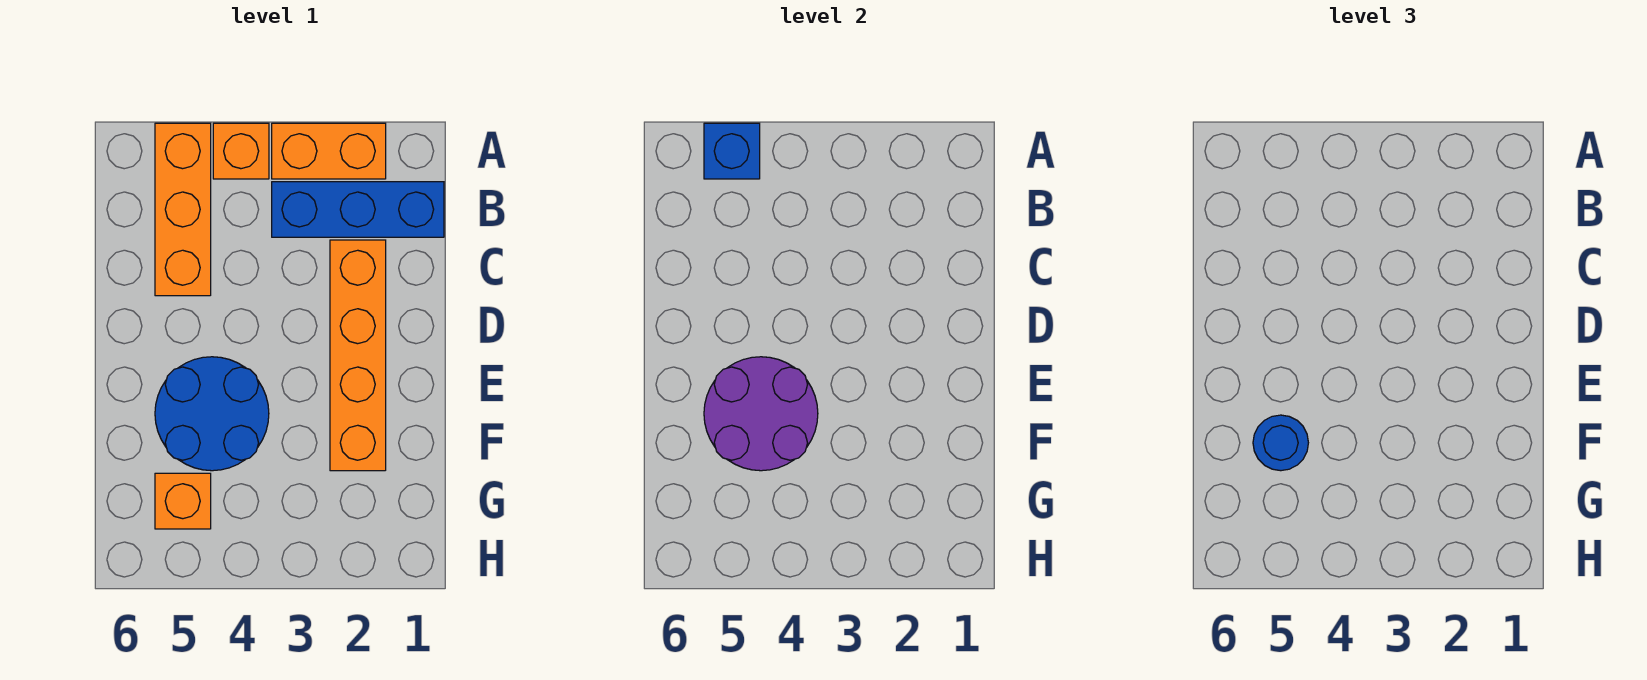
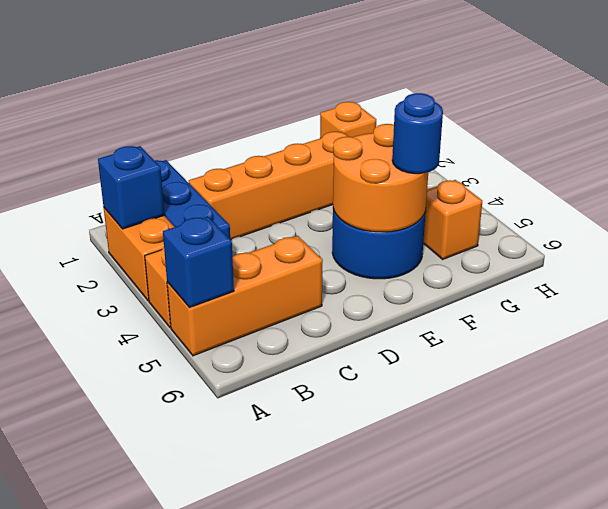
none -> blue brick A2 level 2
purple round brick E4:F5 level 2 -> orange round brick E4:F5 level 2
none -> orange brick G1 level 1

